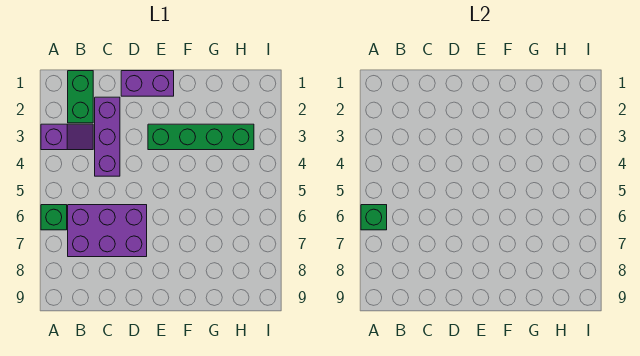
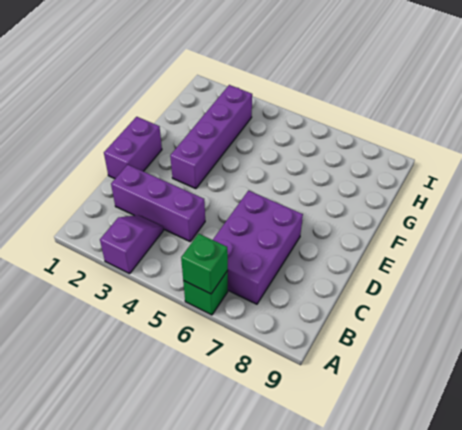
green brick B1:B2 level 1 -> none
green brick E3:H3 level 1 -> purple brick E3:H3 level 1

